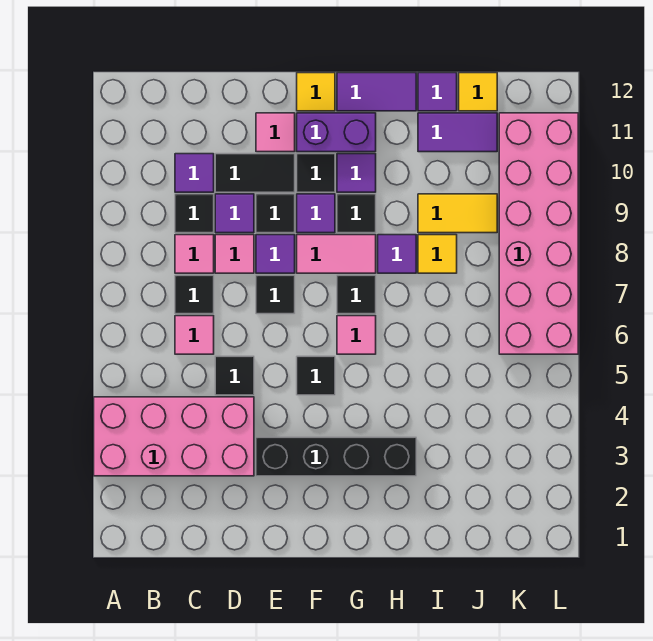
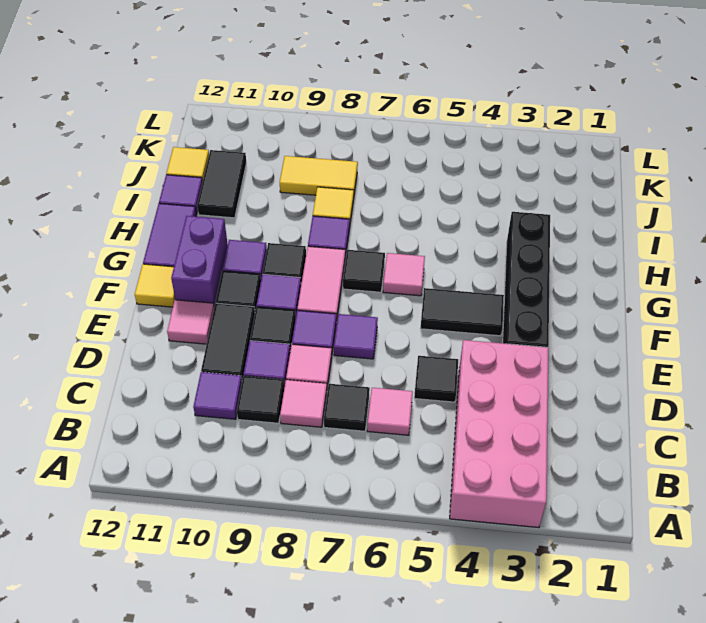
black tile E7 level 1 -> purple tile E7 level 1
black tile F5 level 1 -> black tile F4:F5 level 1
yellow tile I9:J9 level 1 -> yellow tile J8:J9 level 1
purple tile I11:J11 level 1 -> black tile I11:J11 level 1
pink brick K6:L11 level 1 -> none

